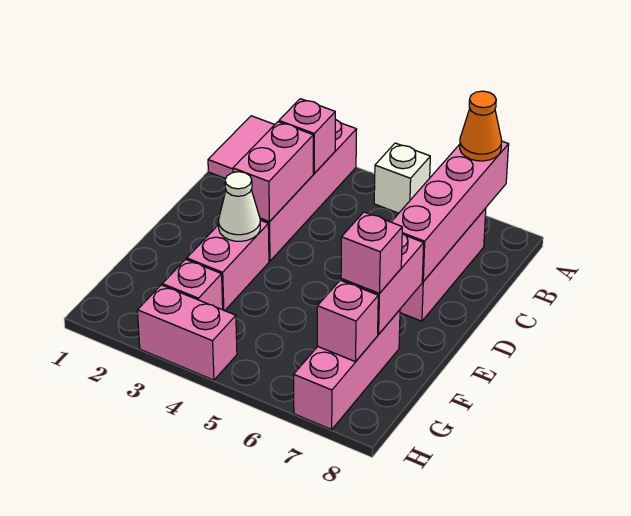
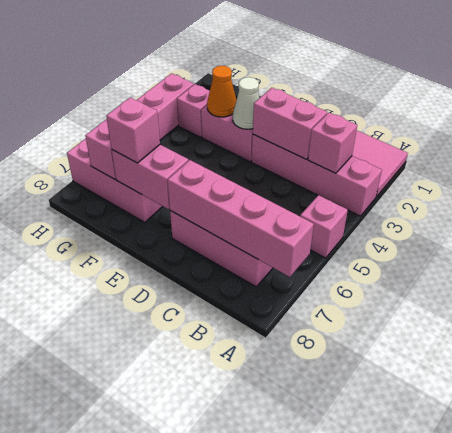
white brick A5 level 1 -> pink brick A5 level 1
orange cone A7 level 3 -> orange cone F3 level 2

